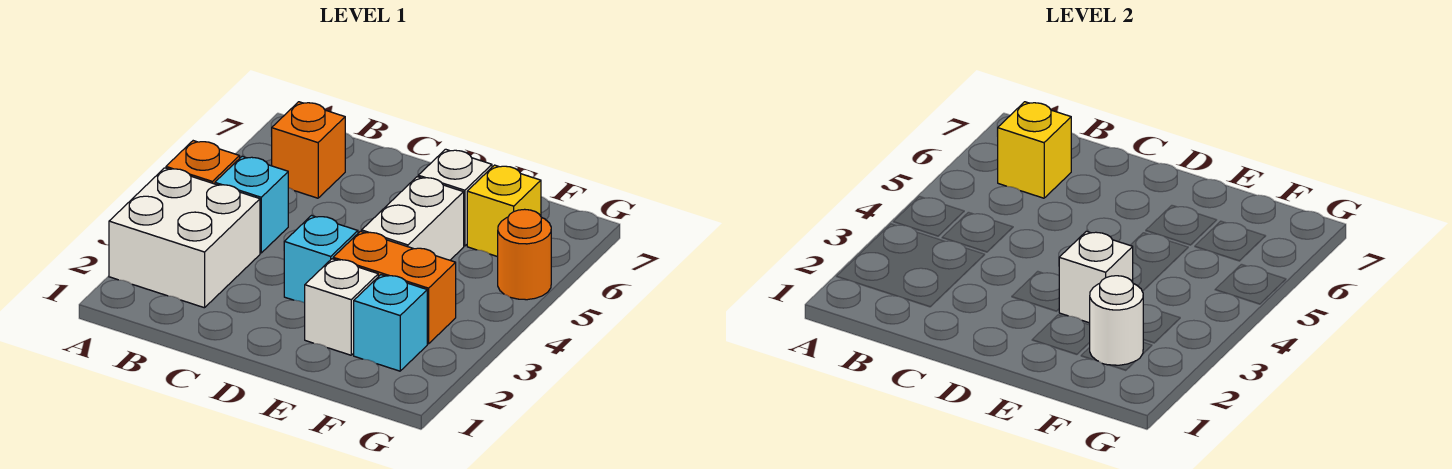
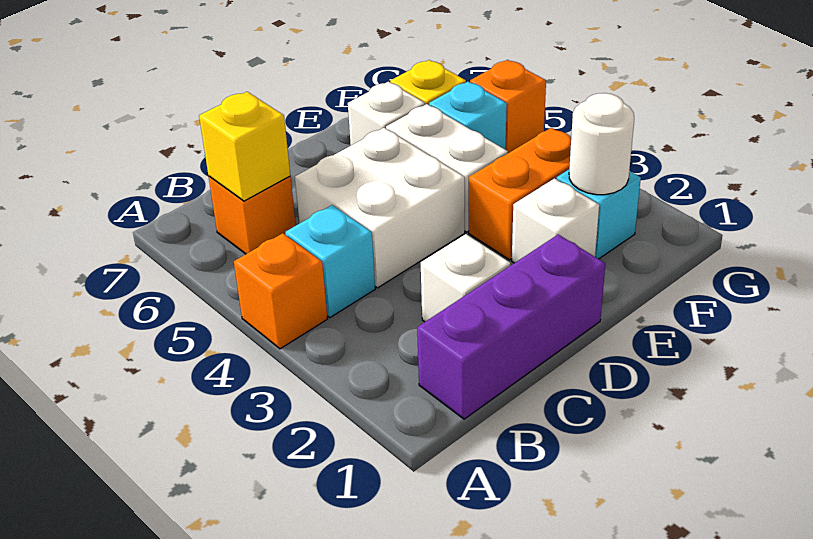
white brick A2:B3 level 1 -> white brick C4:D5 level 1
none -> purple brick B1:D1 level 1
cyan brick D3 level 1 -> cyan brick F5 level 1
white brick E3 level 2 -> white brick C2 level 1
orange round brick G5 level 1 -> orange brick G5 level 1

